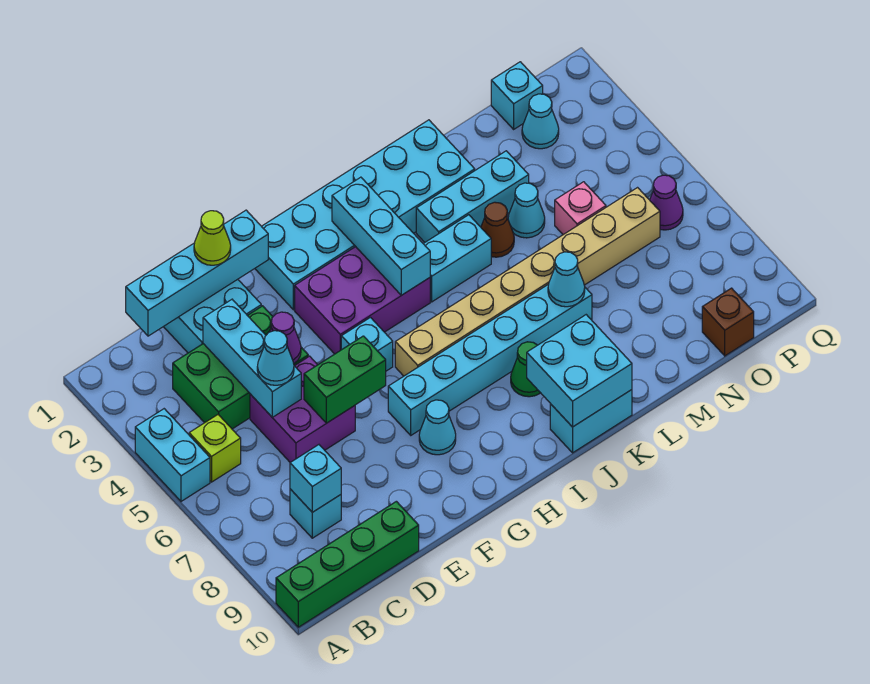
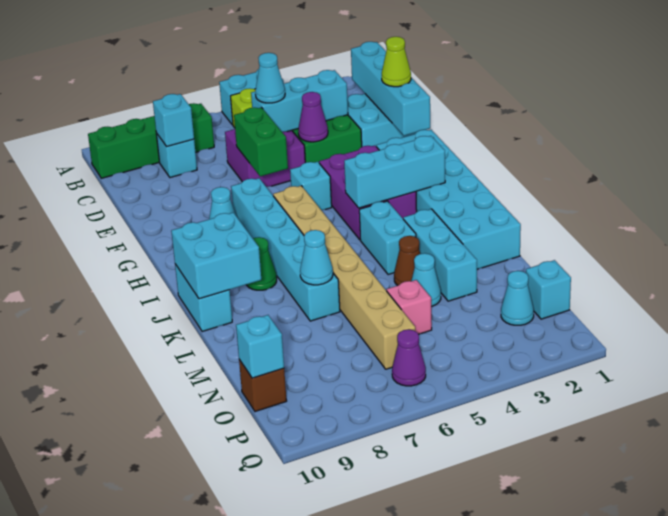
green brick A10:D10 level 1 -> green brick B7:B10 level 1
none -> cyan brick O10 level 2

